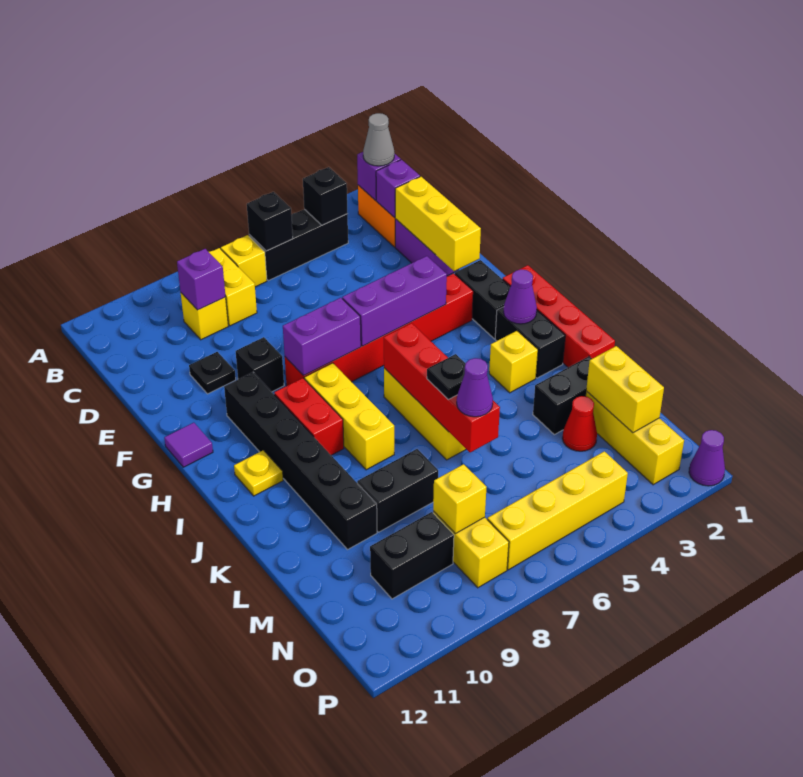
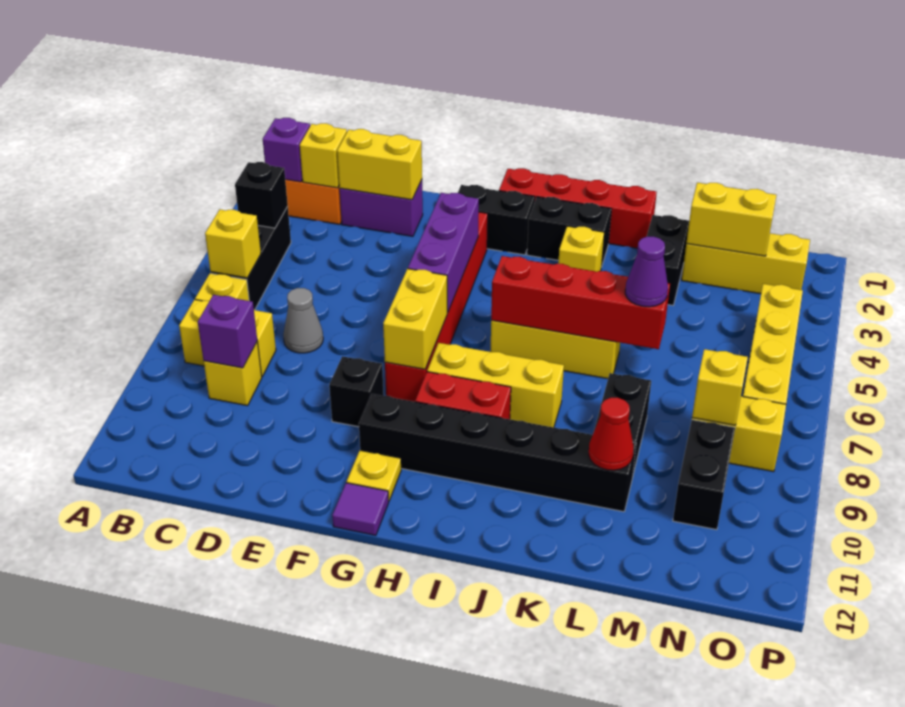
grey cone B2 level 3 -> grey cone D7 level 1
black brick B6 level 2 -> yellow brick B6 level 2
purple brick C2 level 2 -> yellow brick C2 level 2
yellow brick D2:F2 level 2 -> yellow brick D2:E2 level 2
black plate E10 level 1 -> none
purple brick G7:G8 level 2 -> yellow brick G7:G8 level 2
purple cone I2 level 2 -> none
yellow plate I11 level 1 -> yellow plate G11 level 1
black plate K6 level 3 -> none
red cone M3 level 1 -> red cone L10 level 2
purple cone P1 level 1 -> none

